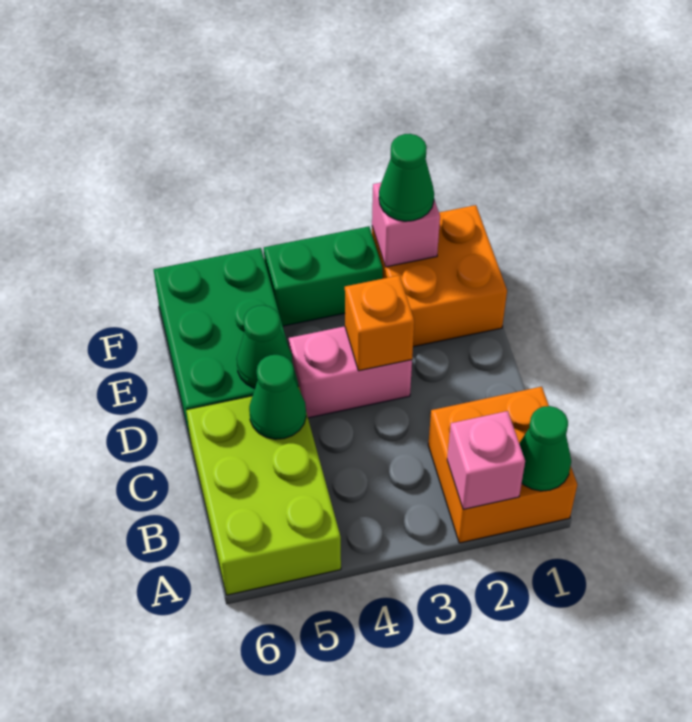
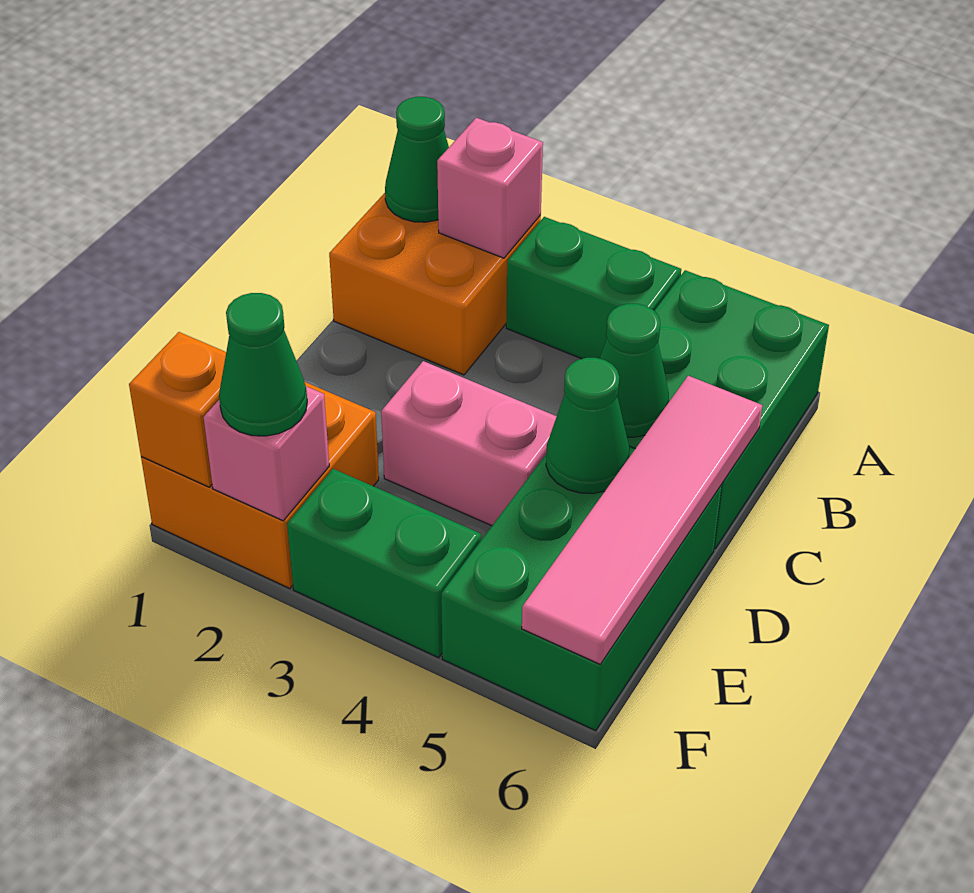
none -> green brick A3:A4 level 1
lime brick A5:C6 level 1 -> green brick A5:C6 level 1
none -> pink tile C6:F6 level 2
orange brick D3 level 2 -> orange brick F1 level 2

